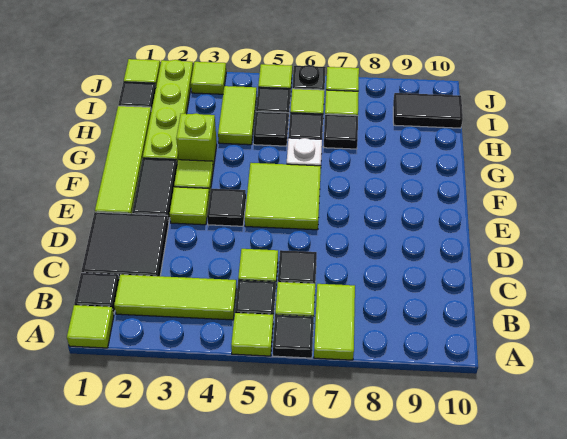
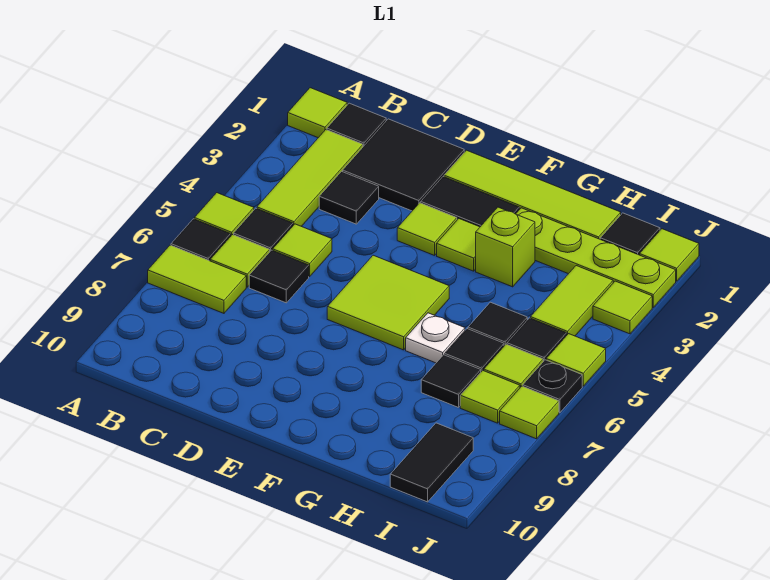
black tile E4 level 1 -> black tile C3 level 1
lime tile H4:I4 level 1 -> lime tile I3:I4 level 1

